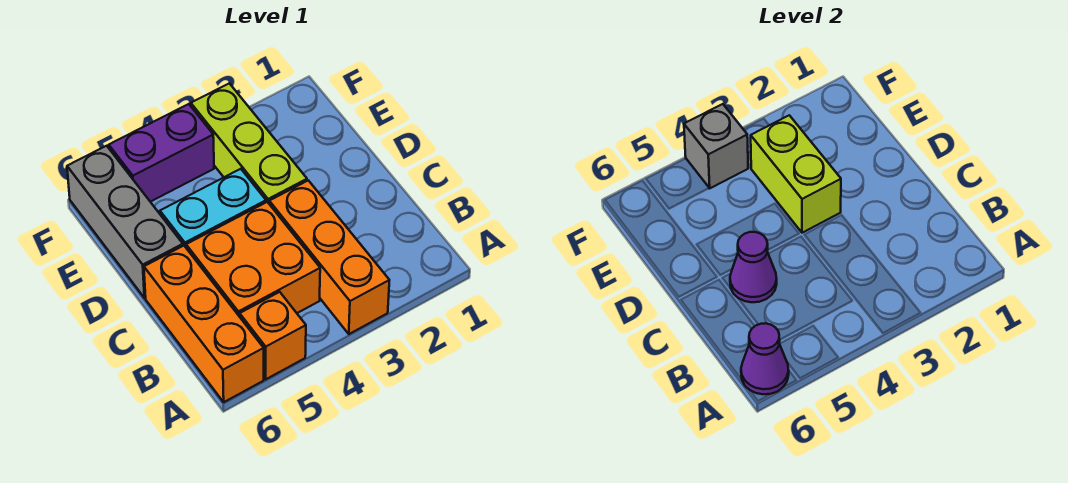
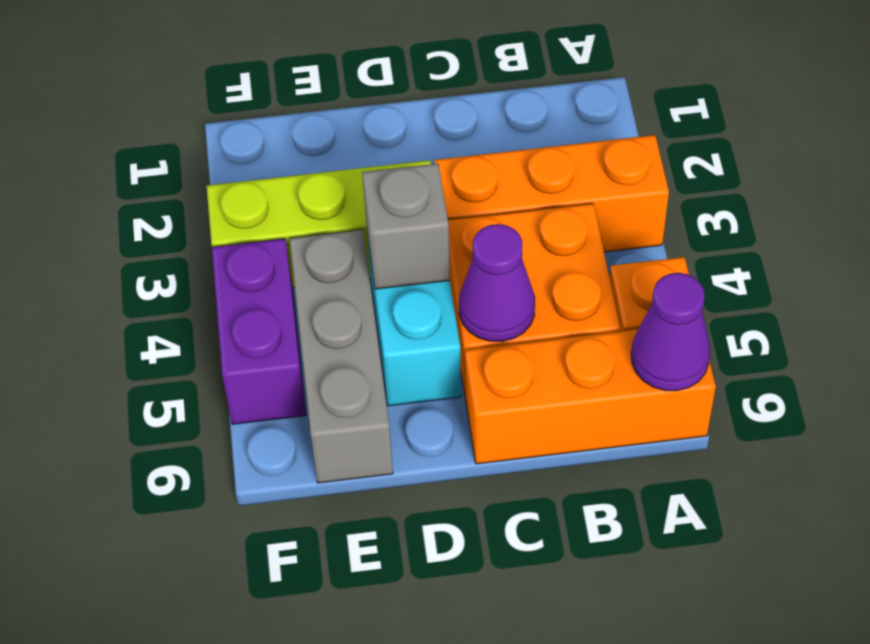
lime brick D3:E3 level 2 -> none
grey brick D6:F6 level 1 -> grey brick E4:E6 level 1
grey brick F4 level 2 -> grey brick D4 level 2

